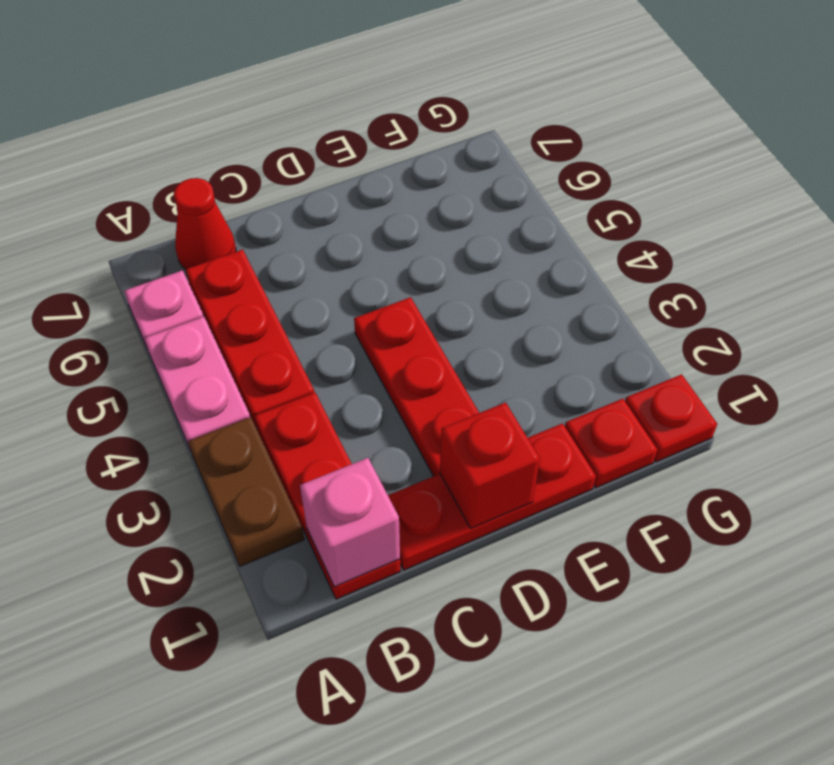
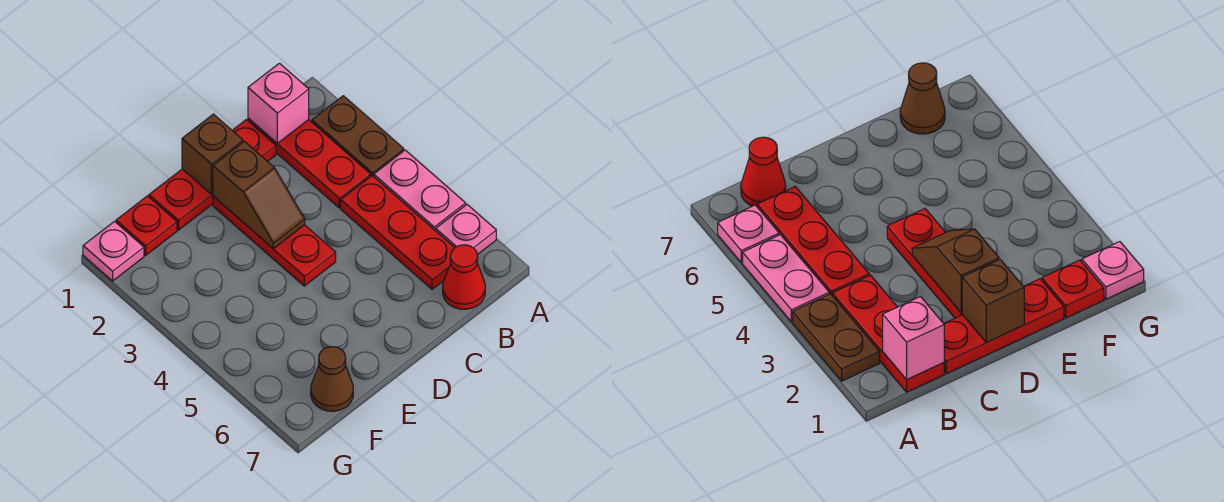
red brick D1 level 2 -> brown brick D1 level 2
none -> brown slope D2:D3 level 2 top 2
none -> brown cone F7 level 1
red plate G1 level 1 -> pink plate G1 level 1

